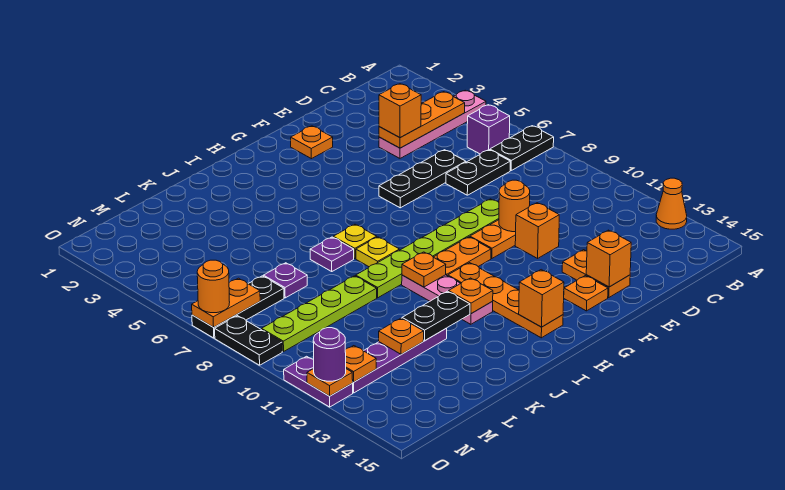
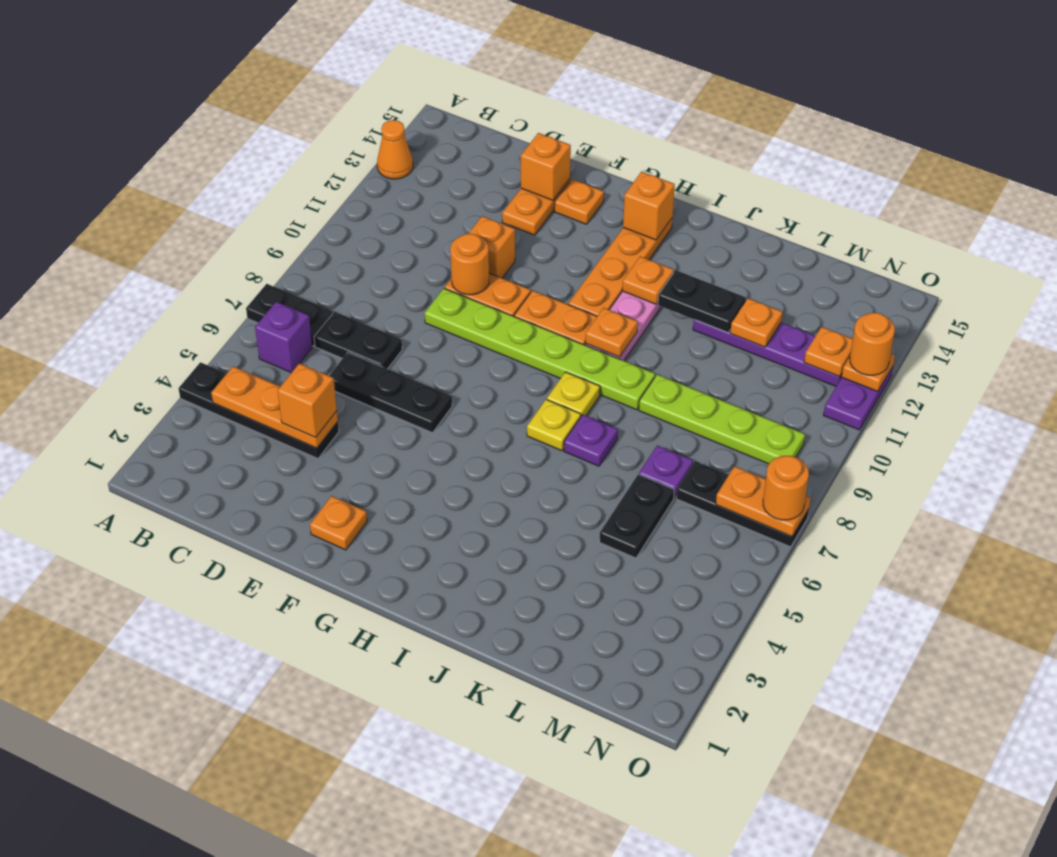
pink plate A4:D4 level 1 -> black plate A4:D4 level 1
black plate O8:O9 level 1 -> black plate L5:L6 level 1
purple round brick O12 level 3 -> orange round brick O12 level 3

